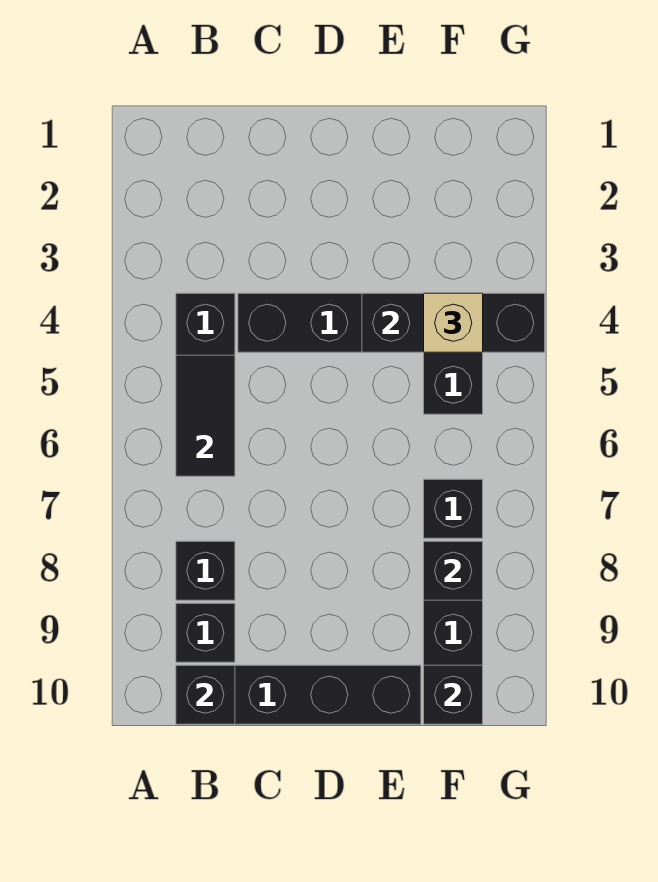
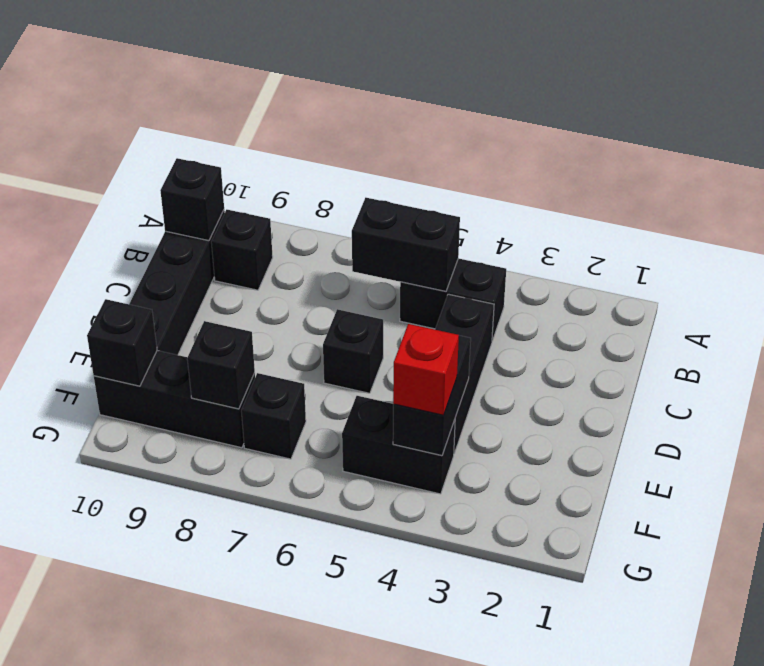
black tile B5:B6 level 2 -> black brick B5:B6 level 2
black brick B8 level 1 -> black brick D6 level 1
black brick E4:G4 level 2 -> black brick E4:F4 level 2
tan brick F4 level 3 -> red brick F4 level 3

